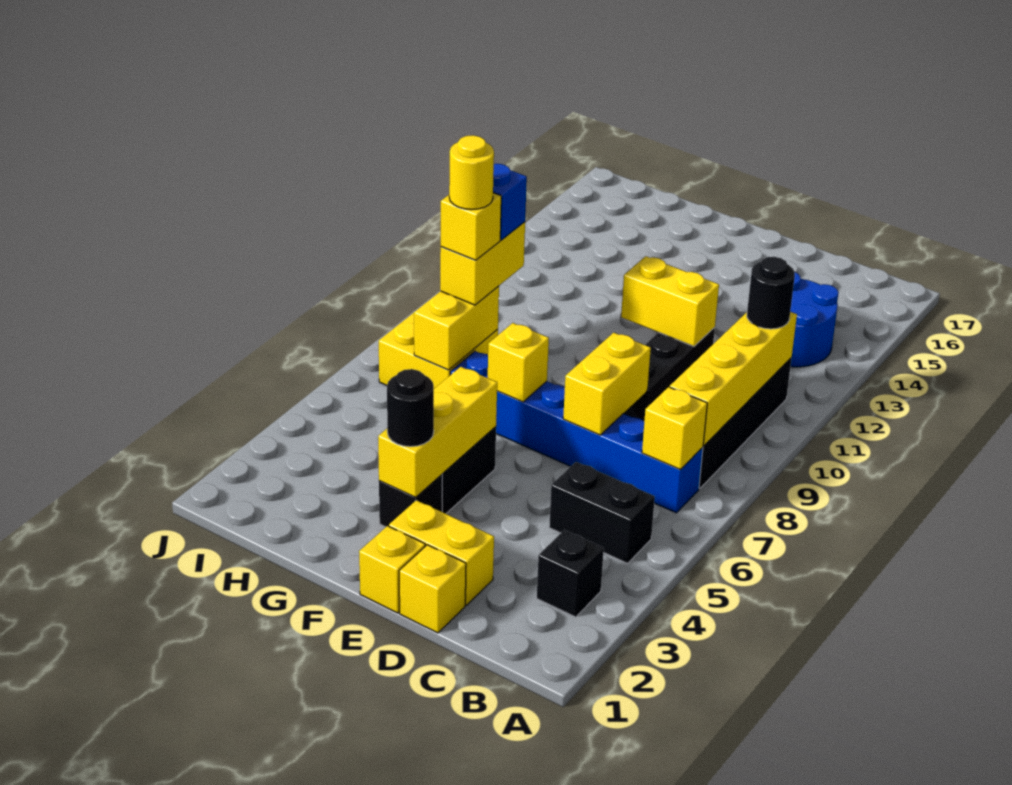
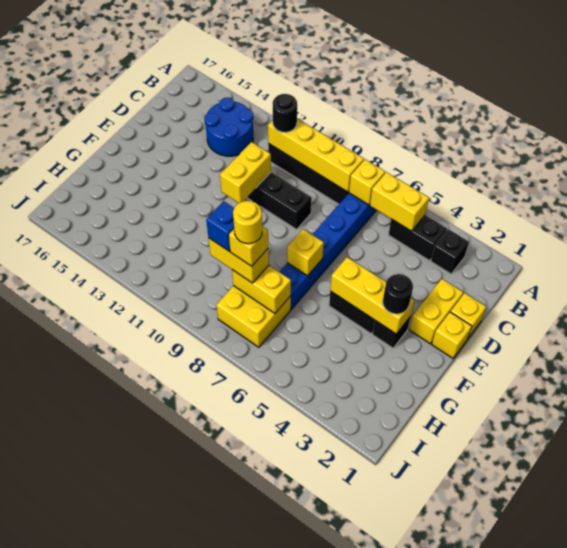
black brick B5:C5 level 1 -> black brick B4:B5 level 1
yellow brick D7:D8 level 2 -> yellow brick B5:B6 level 2

